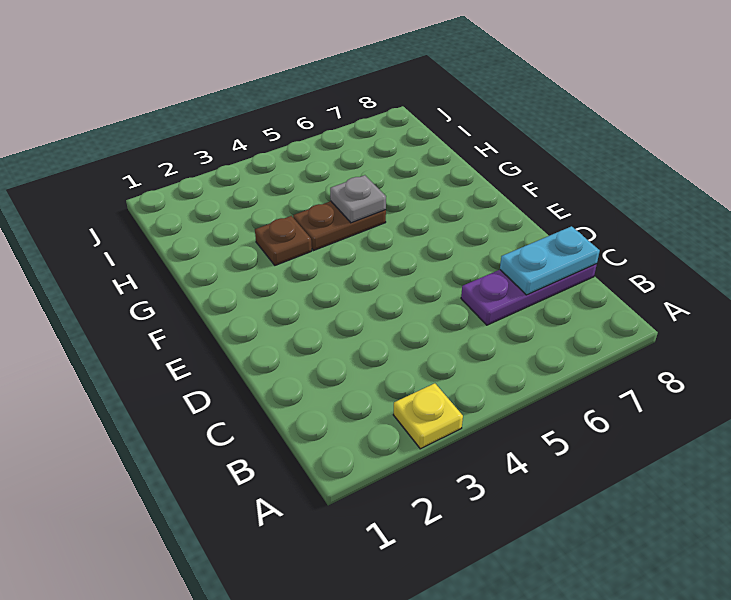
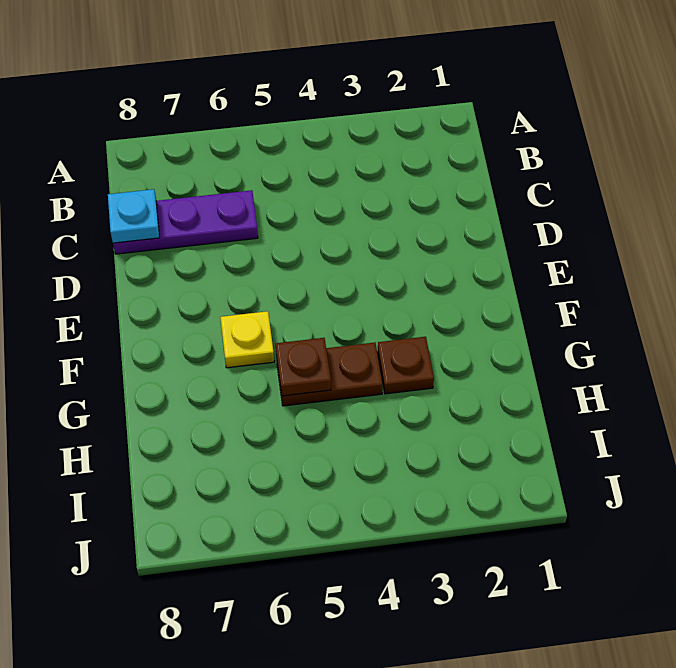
yellow plate A3 level 1 -> yellow plate F6 level 1
cyan plate C7:C8 level 2 -> cyan plate C8 level 2
grey plate G5 level 2 -> brown plate G5 level 2

